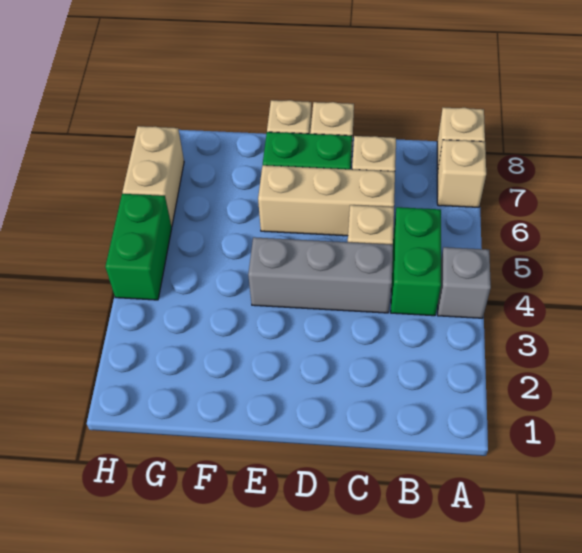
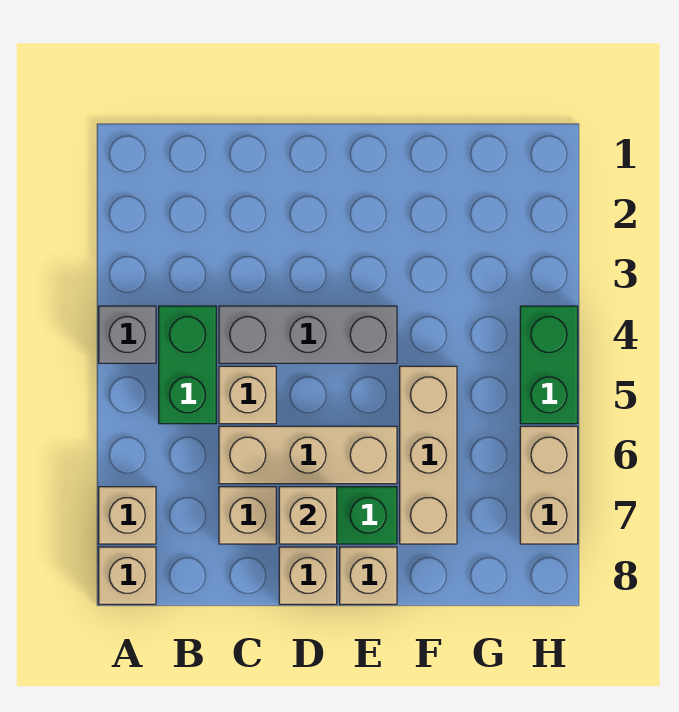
none -> tan brick D7 level 2
none -> tan brick F5:F7 level 1

